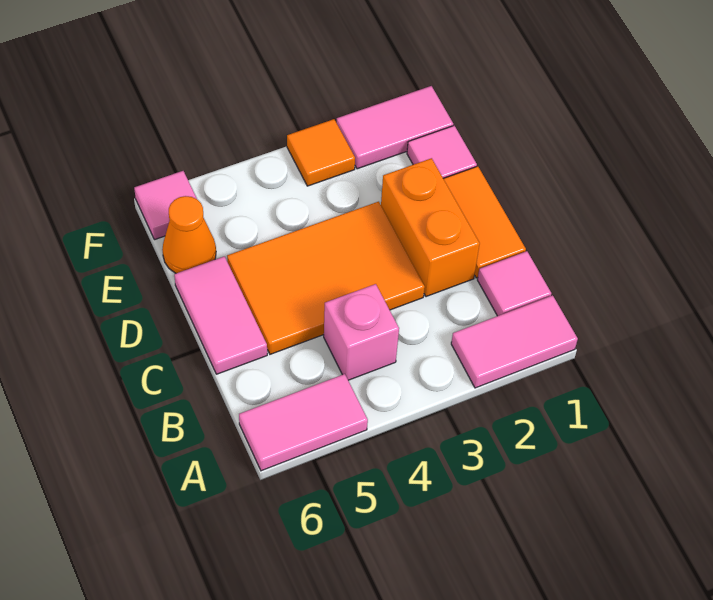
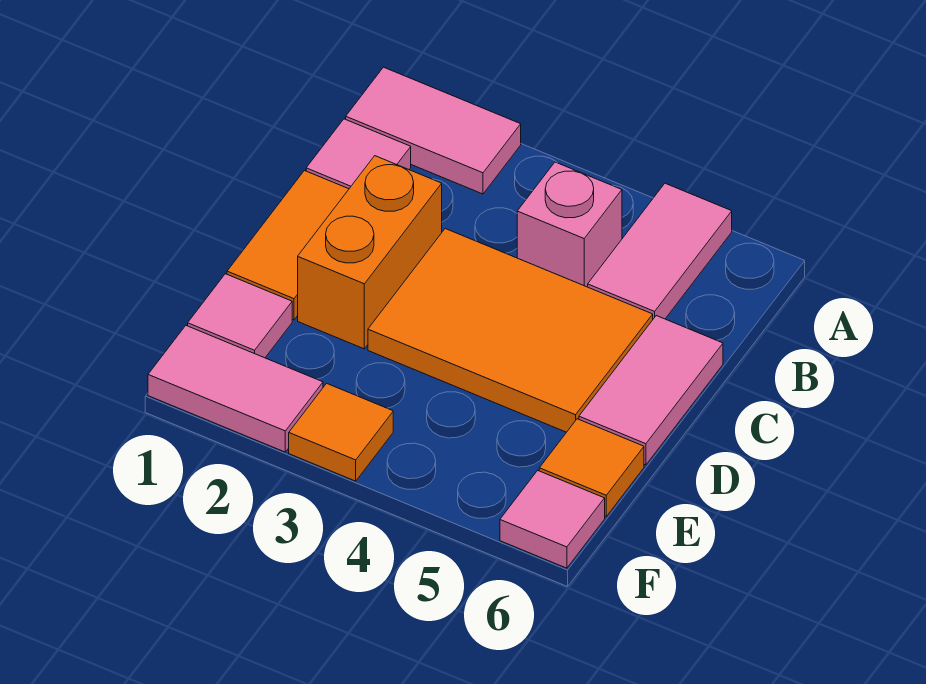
pink tile A5:A6 level 1 -> pink tile A5:B5 level 1
orange cone E6 level 1 -> orange tile E6 level 1

